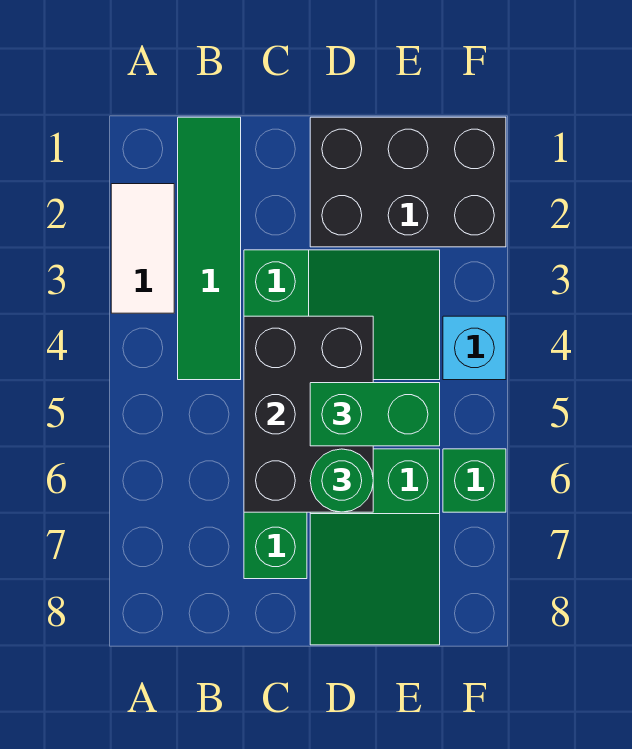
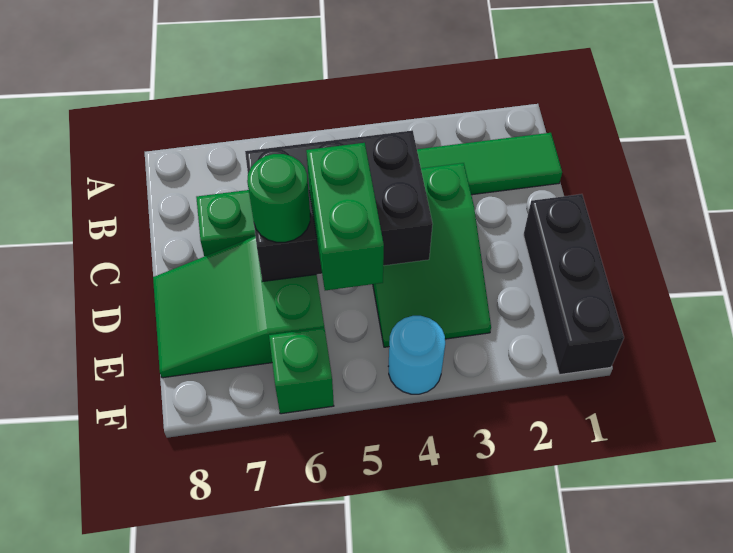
white tile A2:A3 level 1 -> none
black brick D1:F2 level 1 -> black brick D1:F1 level 1
cyan brick F4 level 1 -> cyan round brick F4 level 1

